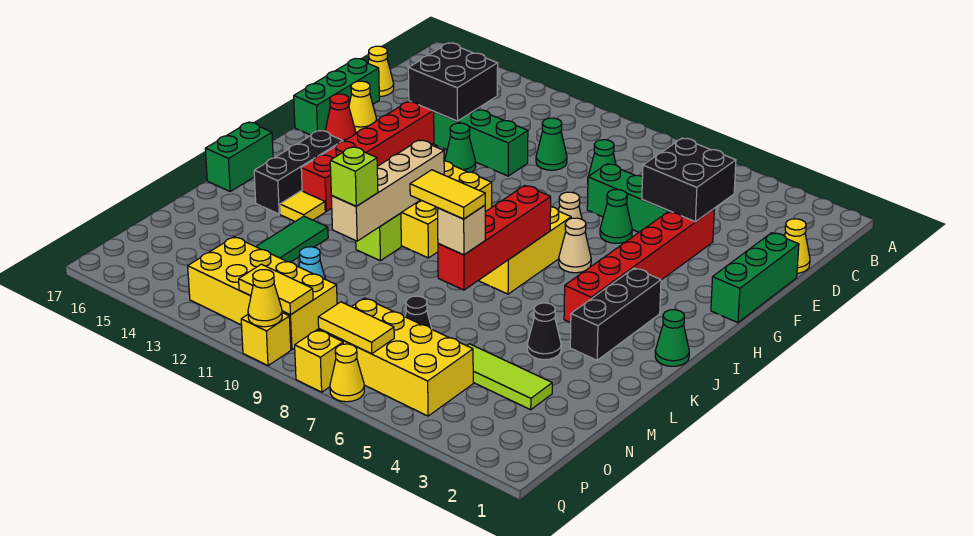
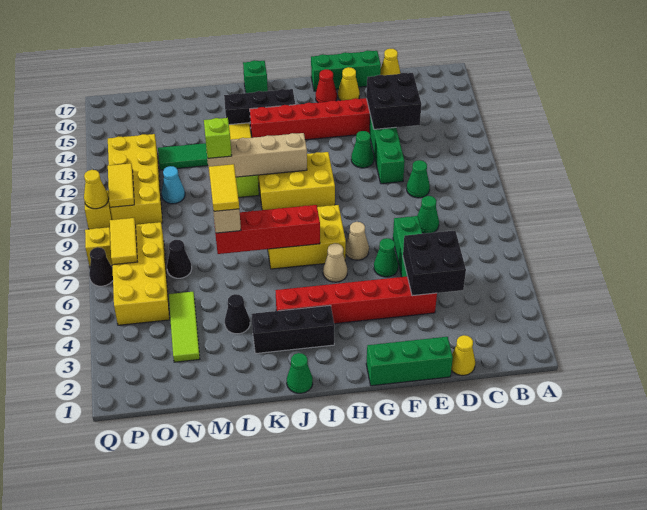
green brick J17:K17 level 1 -> green brick J17 level 1
yellow cone Q7 level 1 -> black cone Q7 level 1

